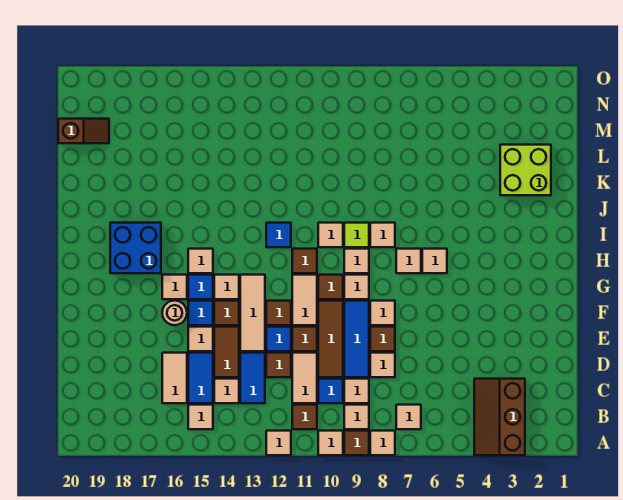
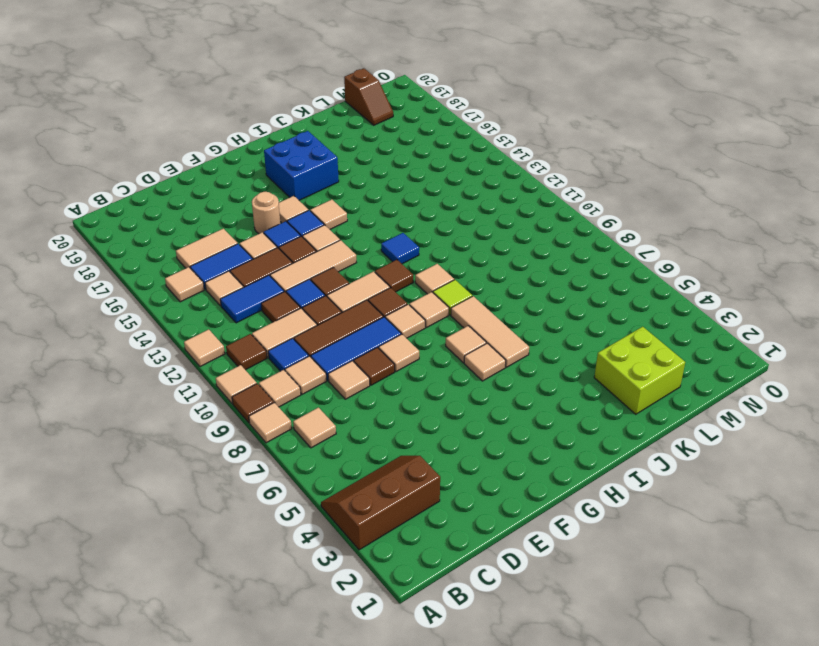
tan tile I8 level 1 -> tan tile I6:I8 level 1

